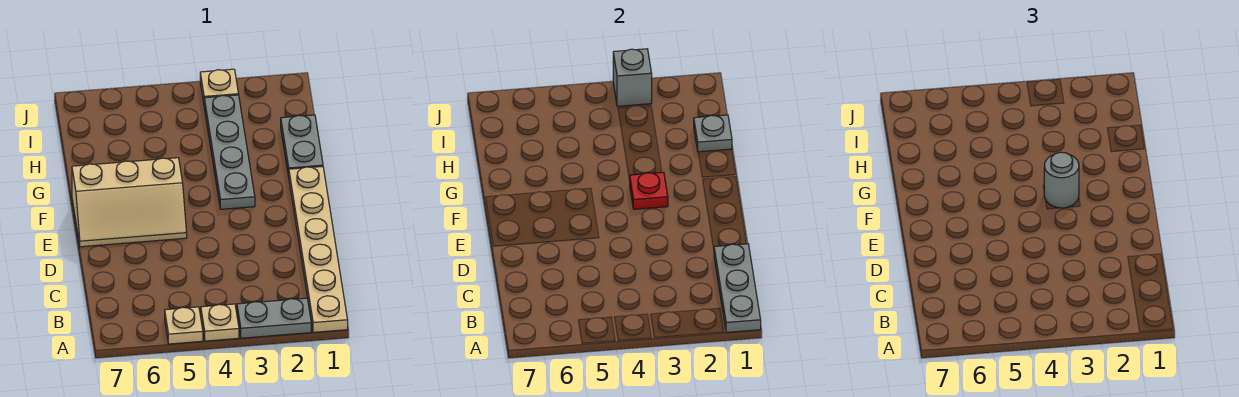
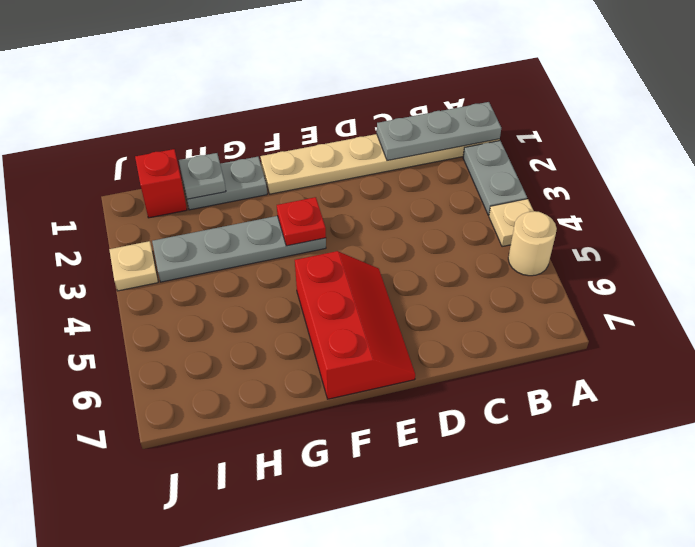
tan plate A5 level 1 -> tan round brick A5 level 1
tan slope E5:F7 level 1 top F -> red slope E5:F7 level 1 top F
grey round brick F3 level 3 -> none
none -> red brick I1 level 1
grey brick J3 level 2 -> none

